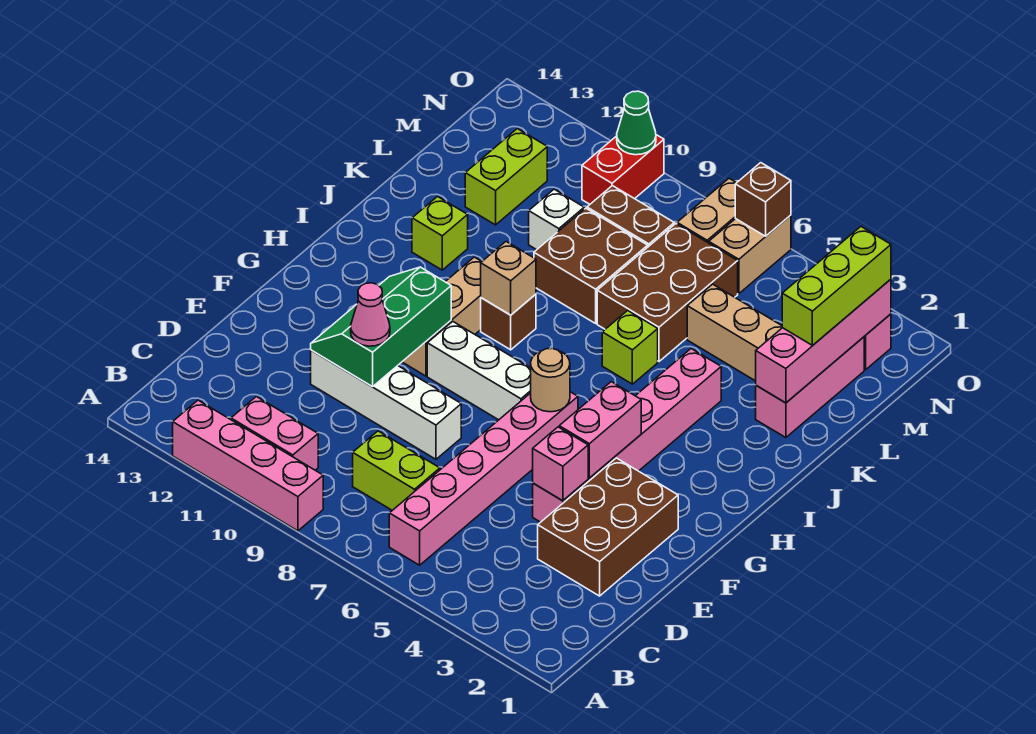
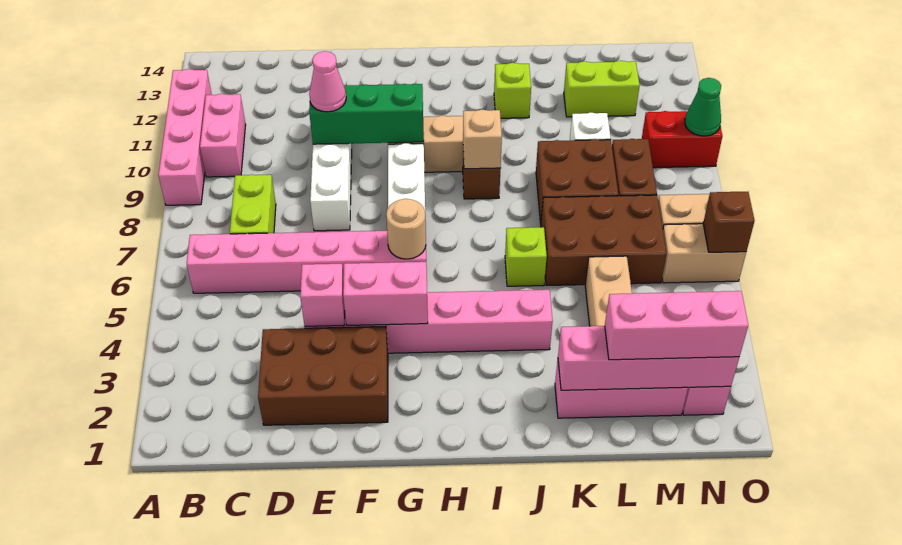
lime brick L2:N2 level 3 -> pink brick L2:N2 level 3

